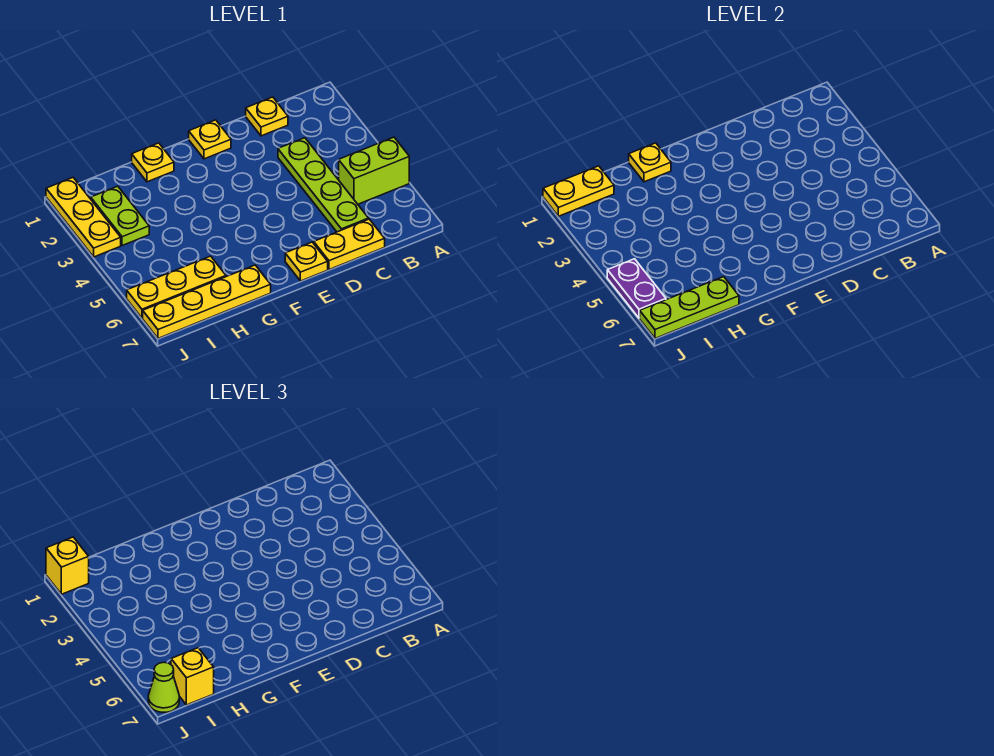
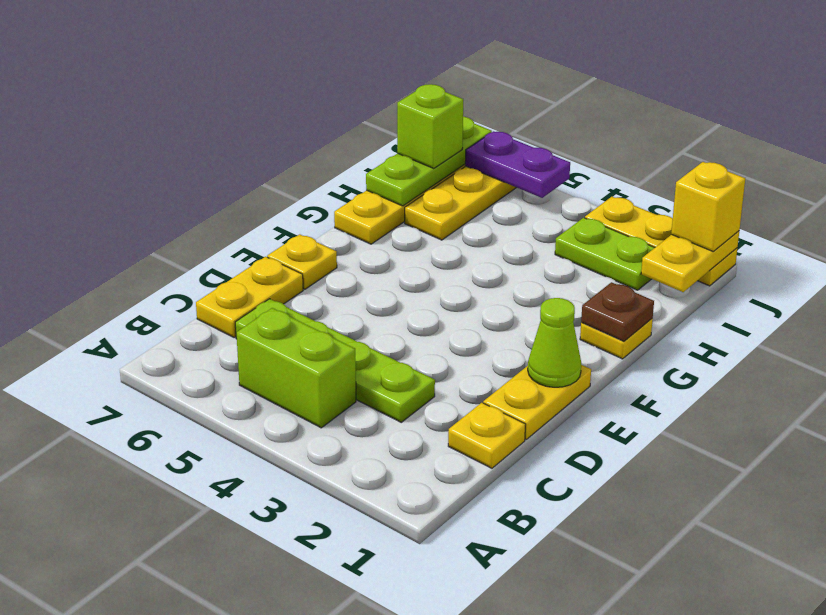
lime brick A5:B5 level 1 -> lime brick B4:B5 level 1
yellow plate E1 level 1 -> yellow plate D1:E1 level 1
yellow plate G1 level 2 -> brown plate G1 level 2
yellow brick I7 level 3 -> lime brick I7 level 3
lime cone J7 level 3 -> lime cone E1 level 2

